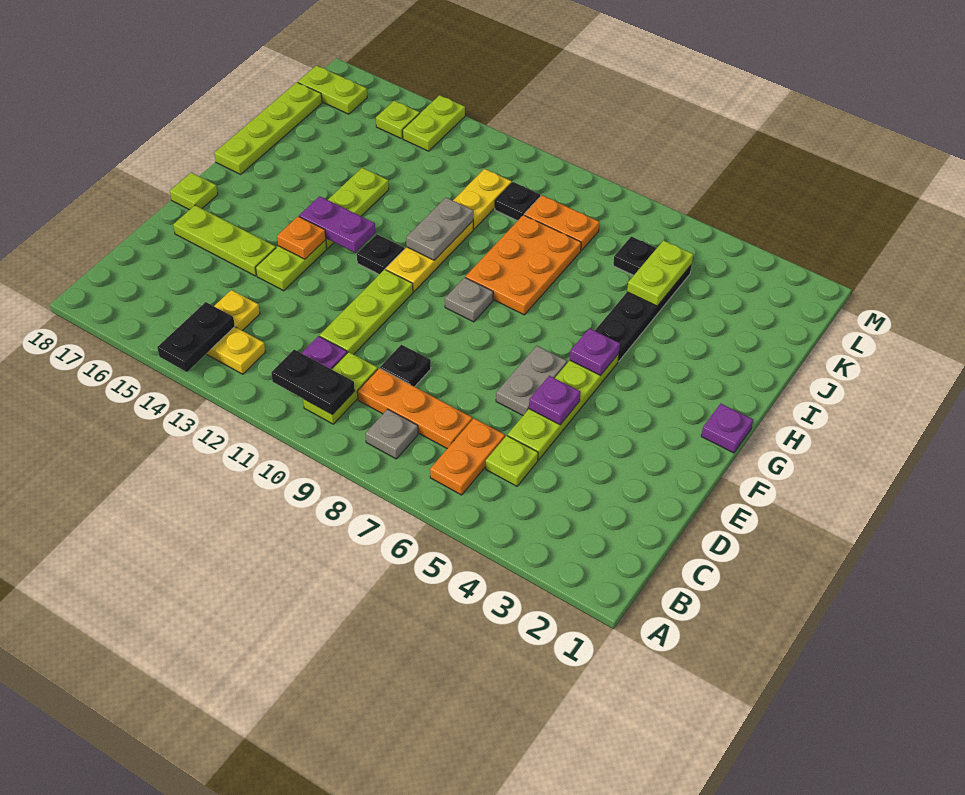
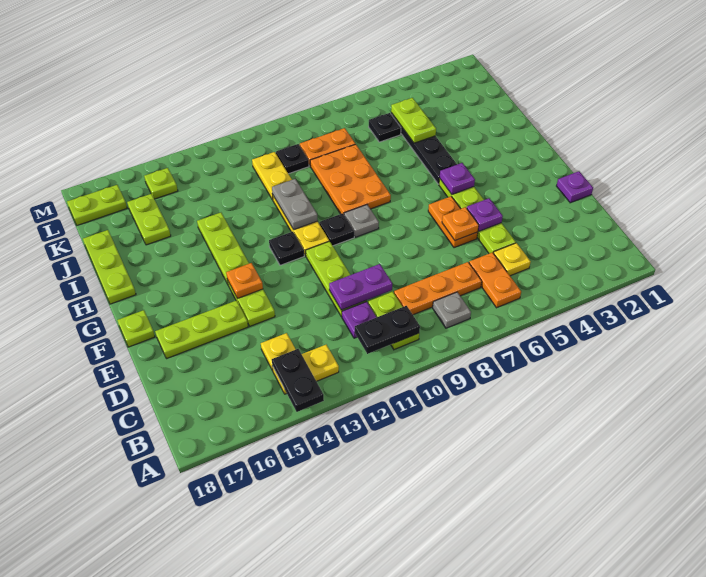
lime plate C5 level 1 -> yellow plate C5 level 1
black plate D9 level 1 -> black plate G10 level 1
grey plate E6:F6 level 1 -> orange plate E6:F6 level 1
none -> orange plate E6 level 2
purple plate G1 level 1 -> purple plate E1 level 1
purple plate G13:G14 level 2 -> purple plate D10:D11 level 2
lime plate H18:K18 level 1 -> lime plate H18:J18 level 1
lime plate L14:M14 level 1 -> lime plate J16:K16 level 1

